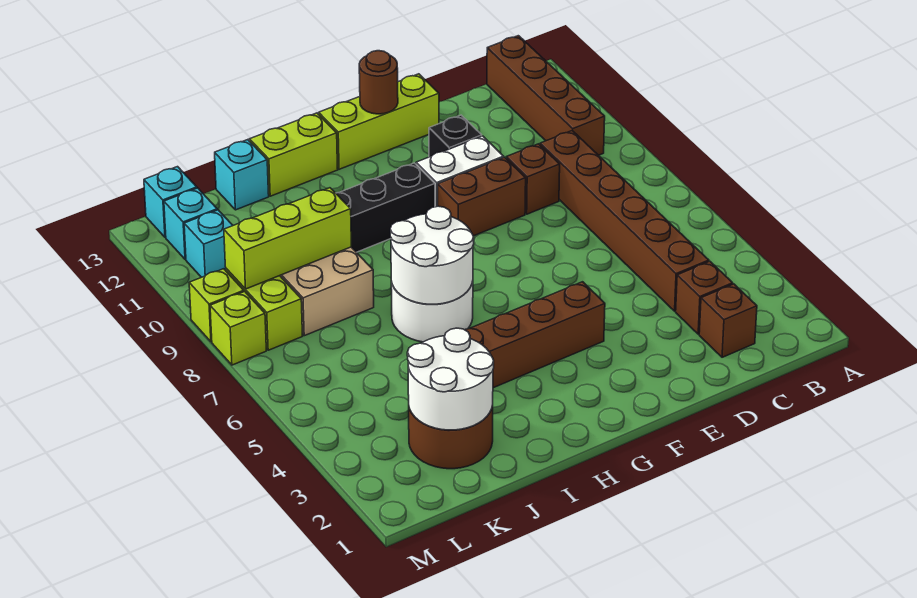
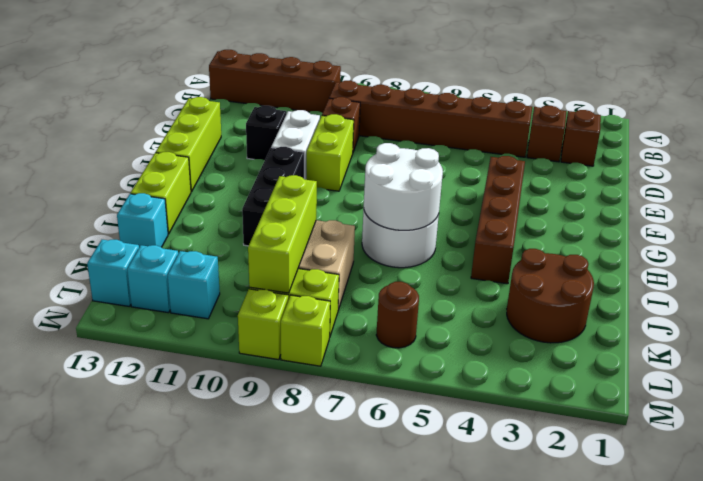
brown brick E9:F9 level 1 -> lime brick E9:F9 level 1
brown round brick F13 level 2 -> brown round brick L6 level 1
white round brick J2:K3 level 2 -> none

